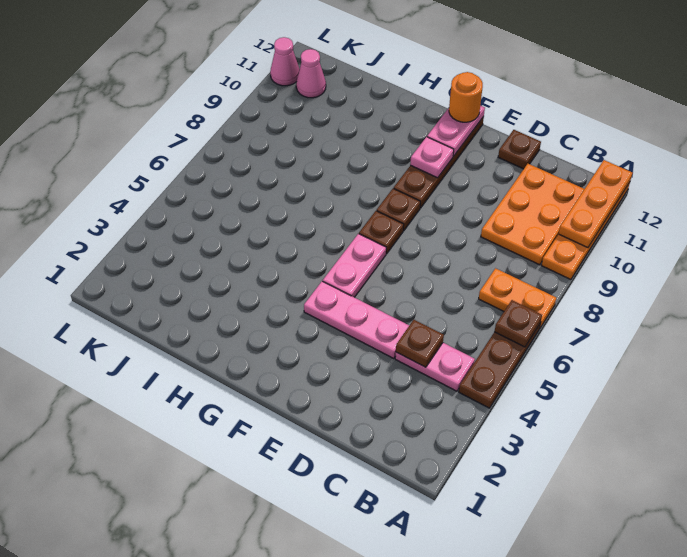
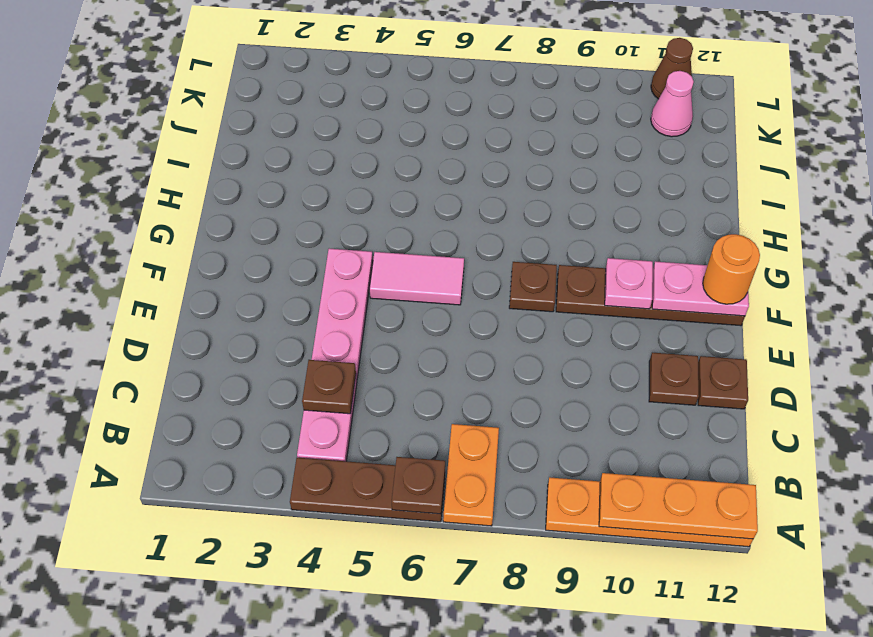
orange plate B9:C11 level 1 -> none
pink plate F5:F6 level 1 -> pink tile F5:F6 level 1
brown plate F7 level 1 -> brown plate D11 level 1
pink cone L11 level 1 -> brown cone L11 level 1

